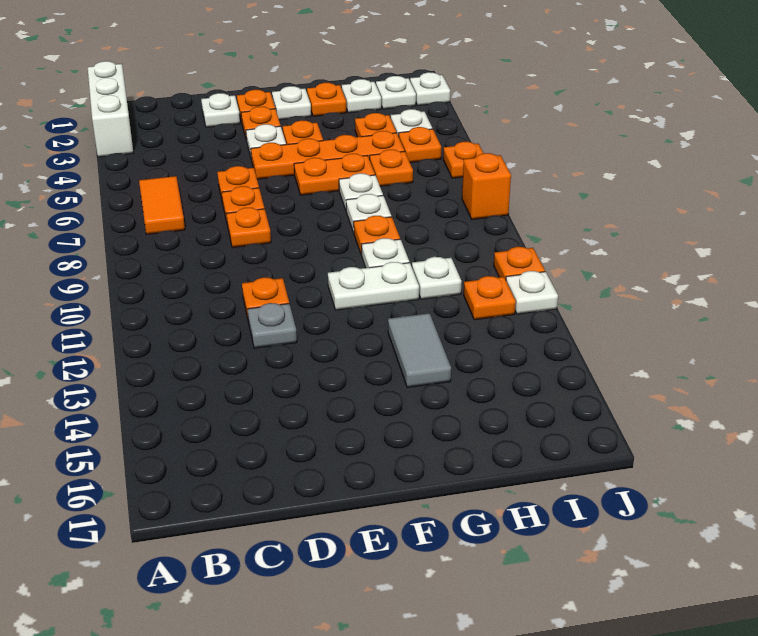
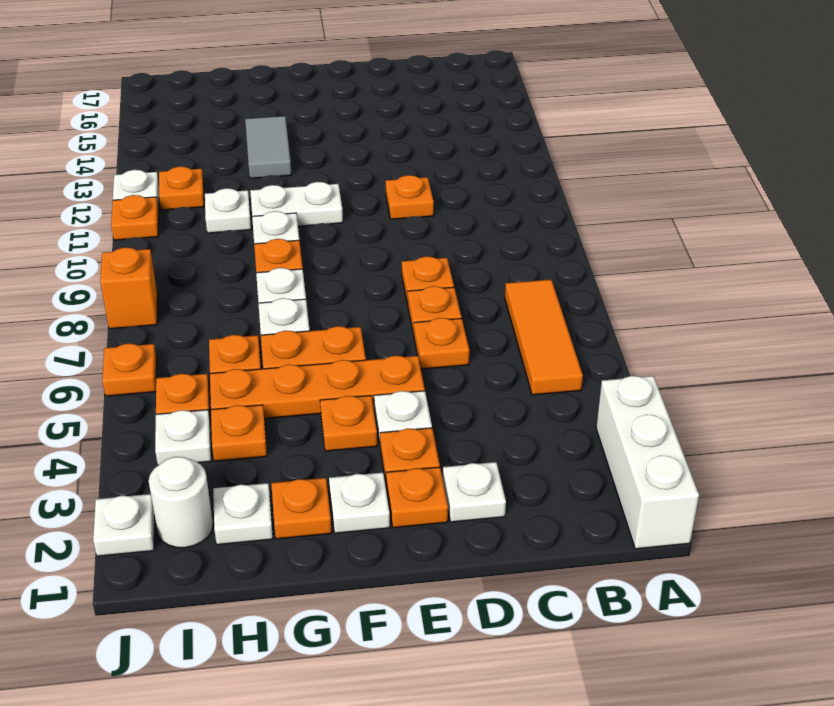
orange tile B6:B7 level 1 -> orange tile B5:B7 level 1
grey plate D12 level 1 -> none
white plate I2 level 1 -> white round brick I2 level 1

